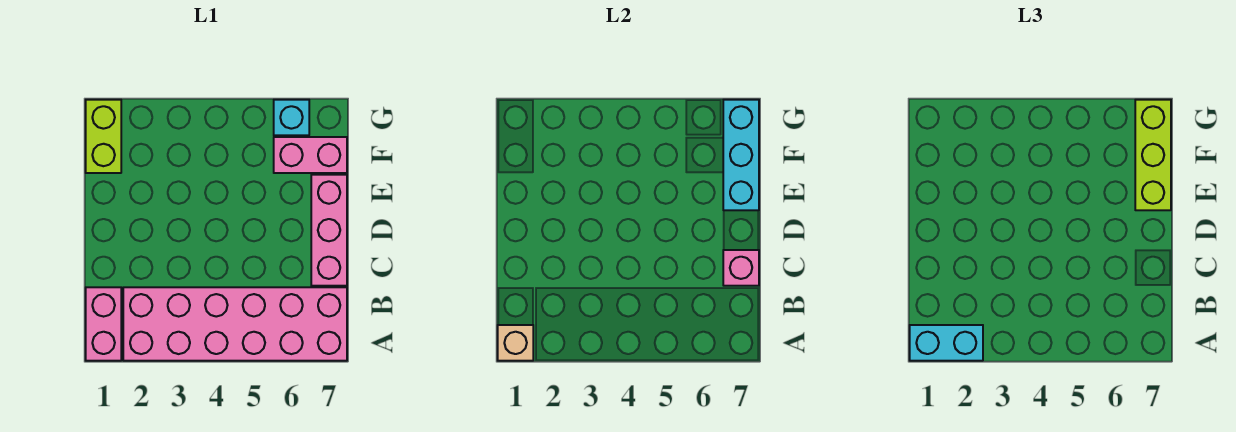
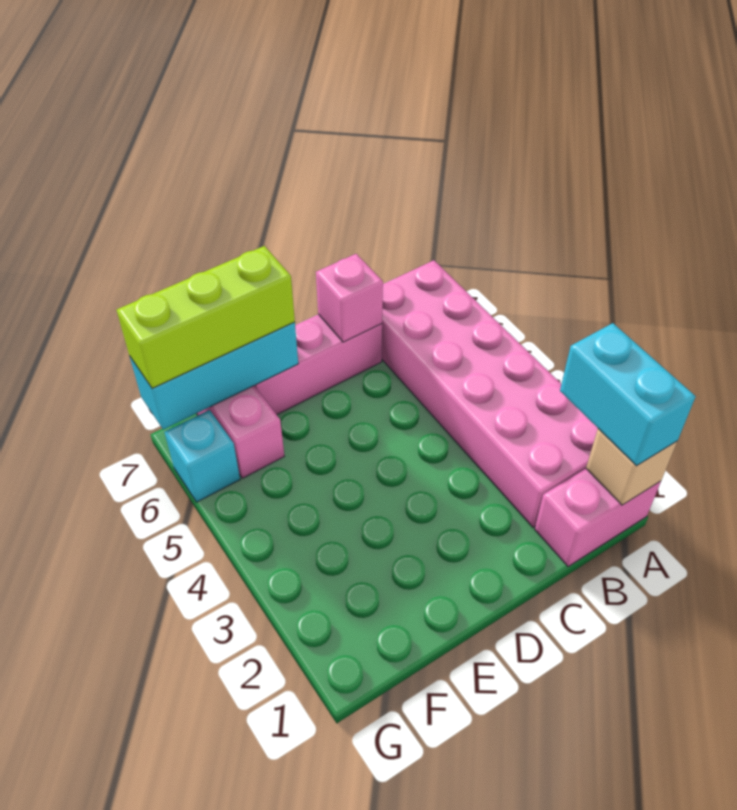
lime brick F1:G1 level 1 -> none

